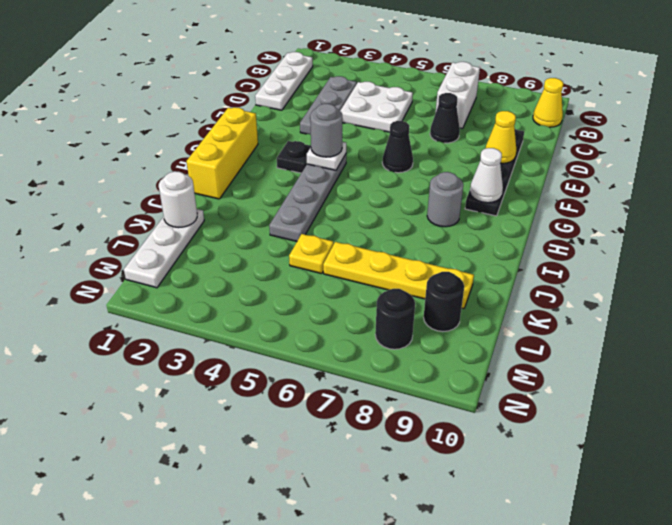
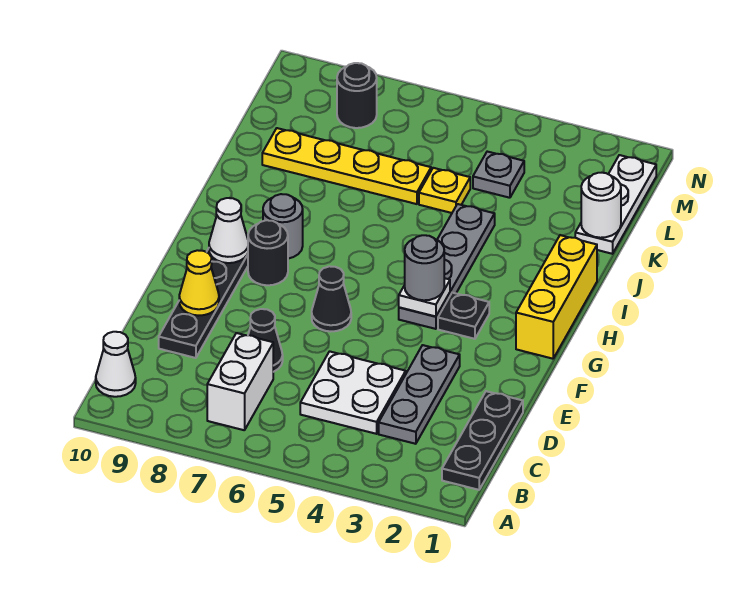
white plate B1:D1 level 1 -> black plate B1:D1 level 1
yellow cone B10 level 1 -> white cone B10 level 1
none -> grey plate L4 level 1
black round brick L9 level 1 -> black round brick G8 level 1

